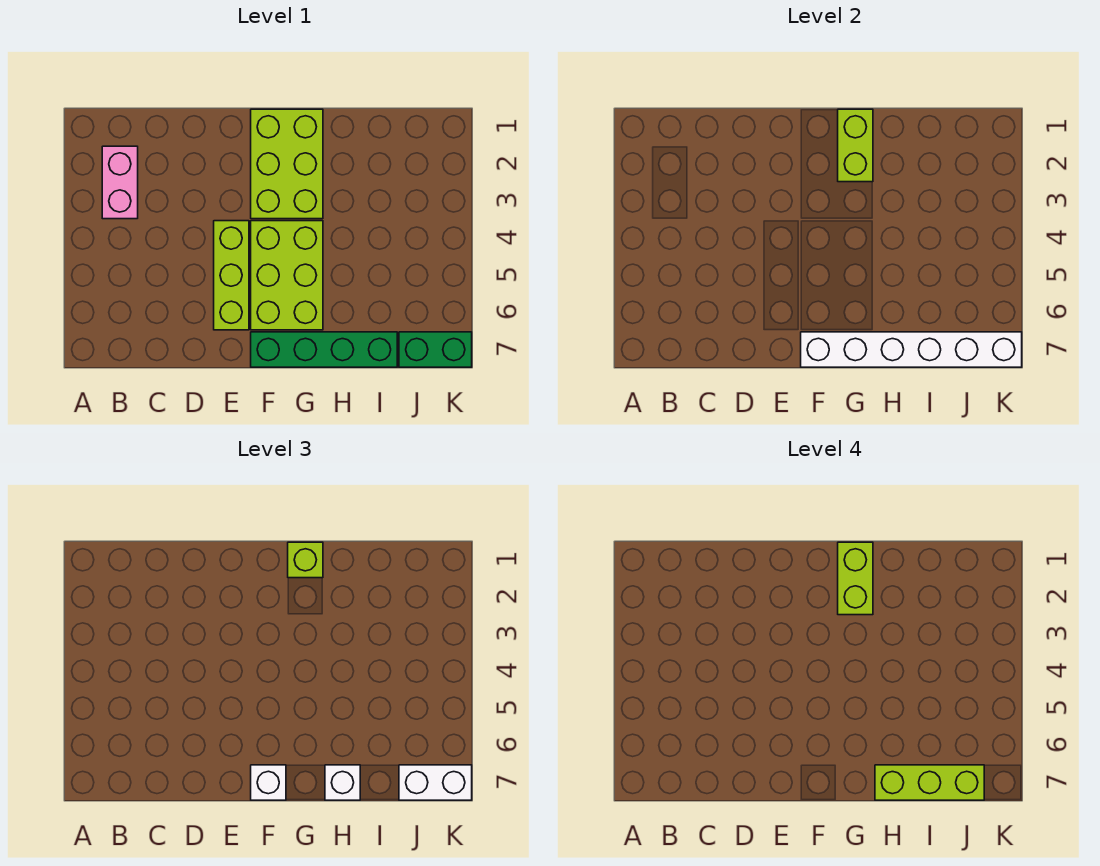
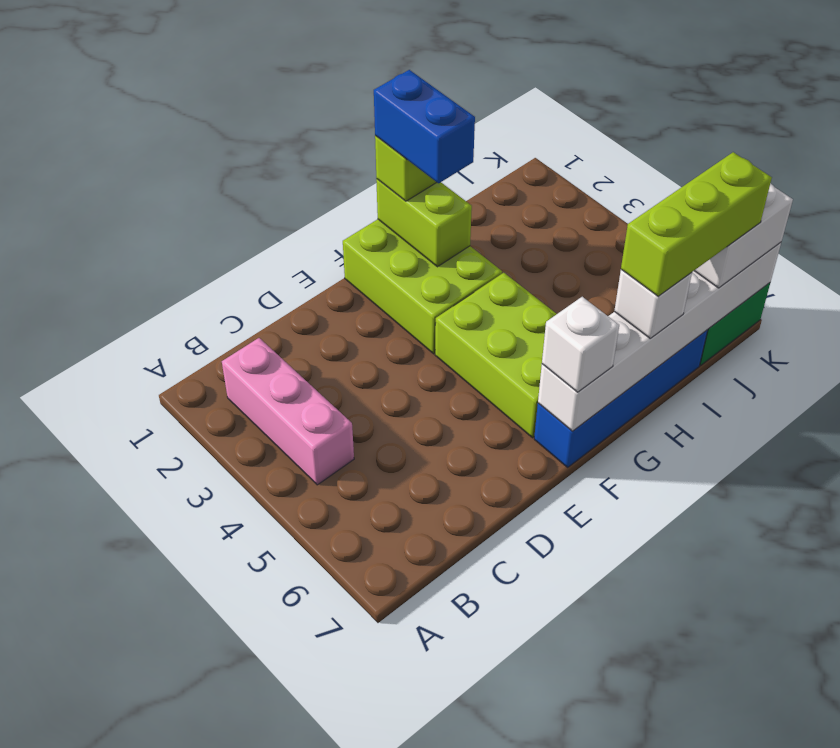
pink brick B2:B3 level 1 -> pink brick B2:B4 level 1
lime brick E4:E6 level 1 -> none
green brick F7:I7 level 1 -> blue brick F7:I7 level 1
lime brick G1:G2 level 4 -> blue brick G1:G2 level 4

